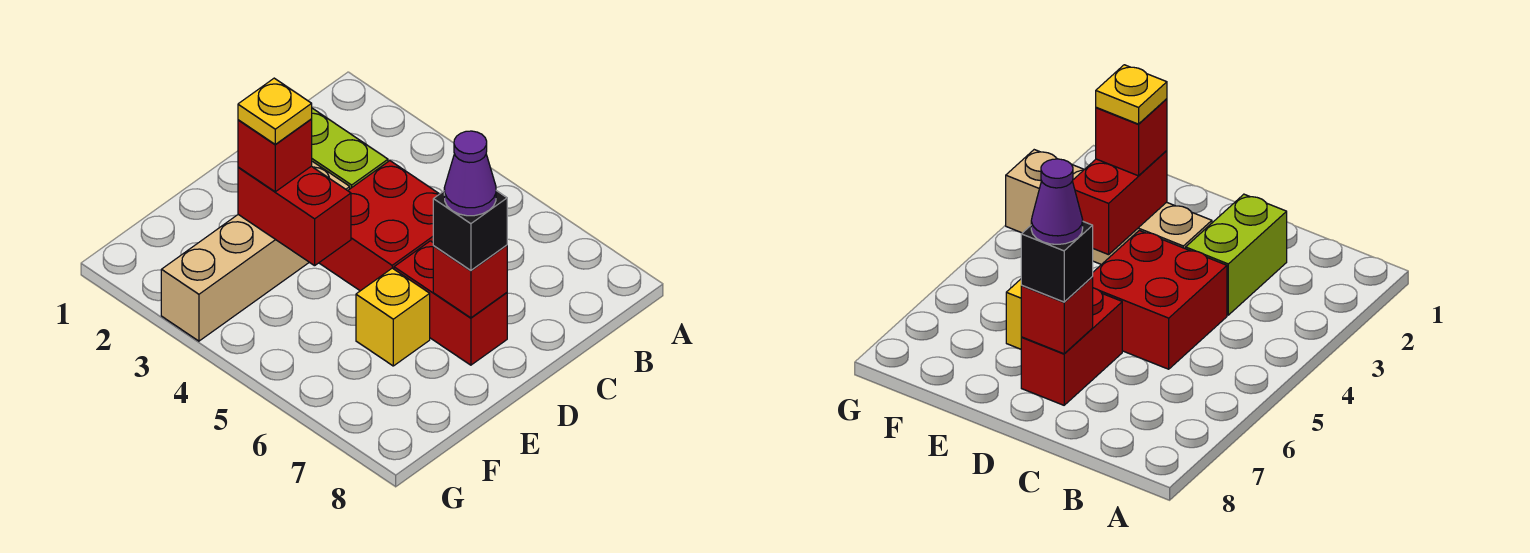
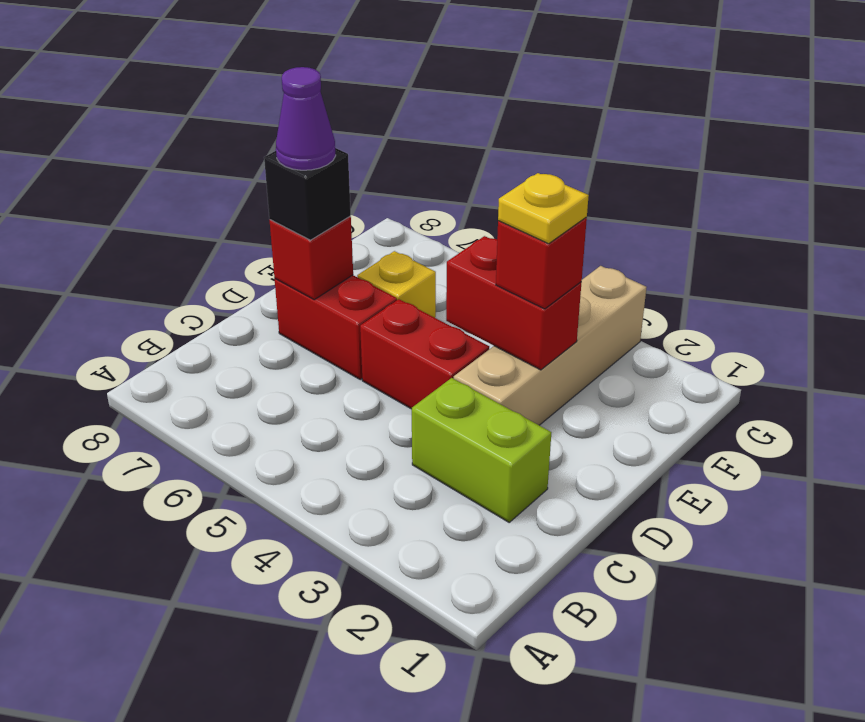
red brick C4:D5 level 1 -> red brick D4:D5 level 1

